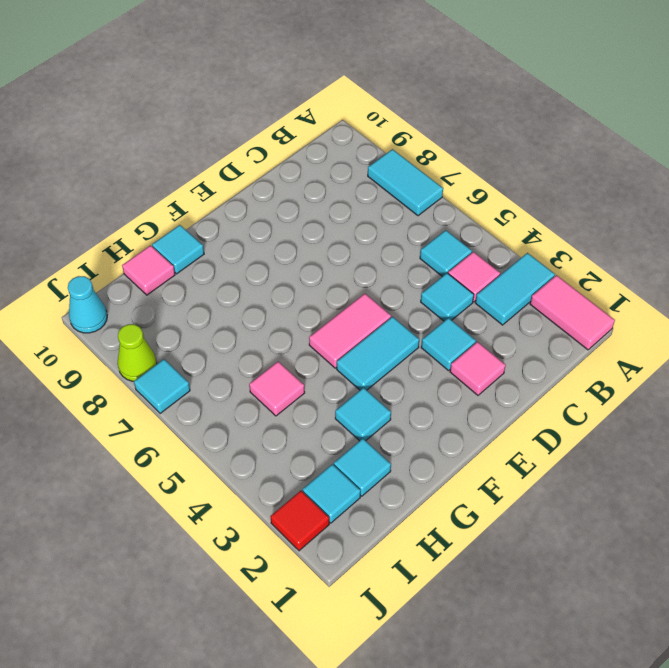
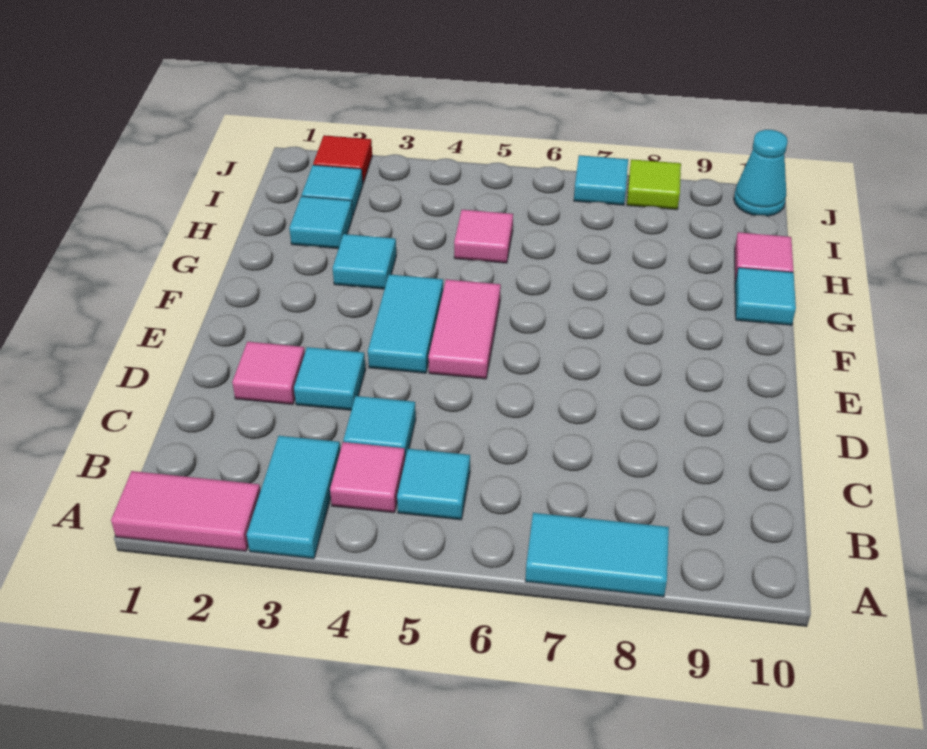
lime cone J8 level 1 -> lime tile J8 level 1

